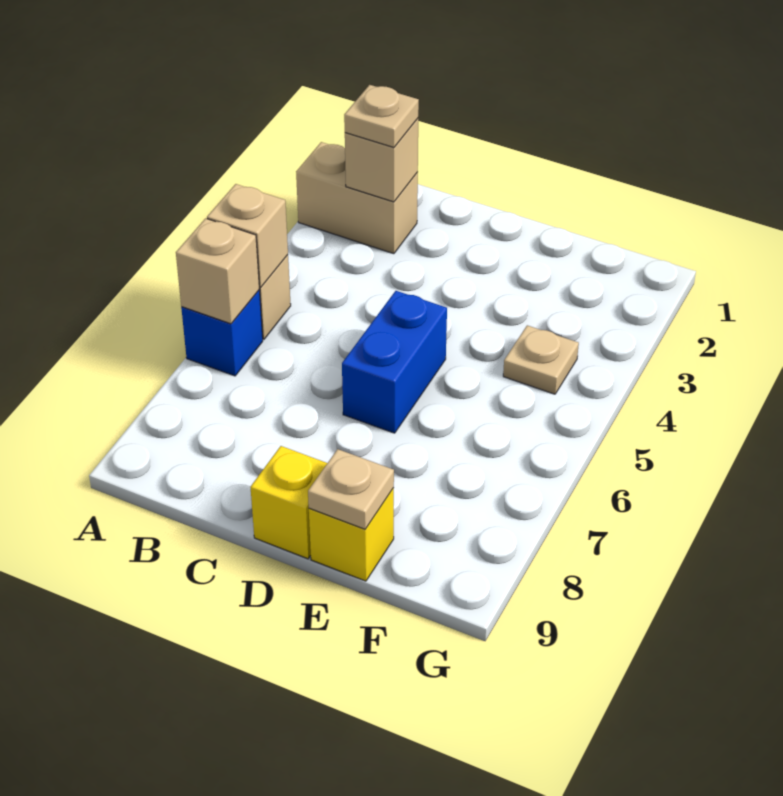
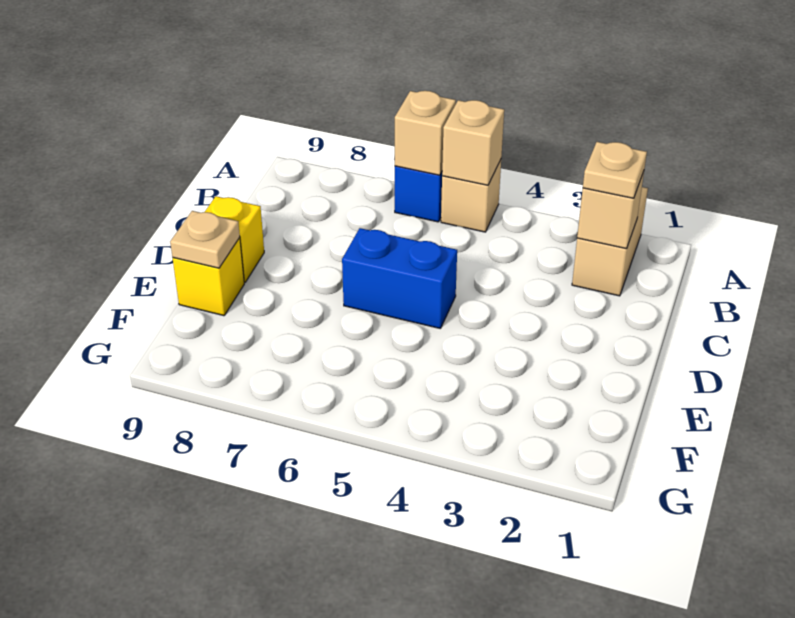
tan plate F4 level 1 -> none

